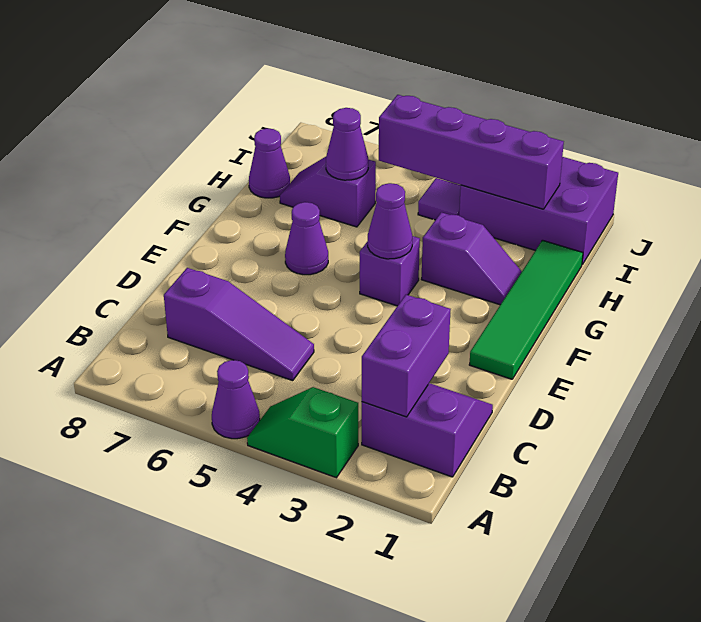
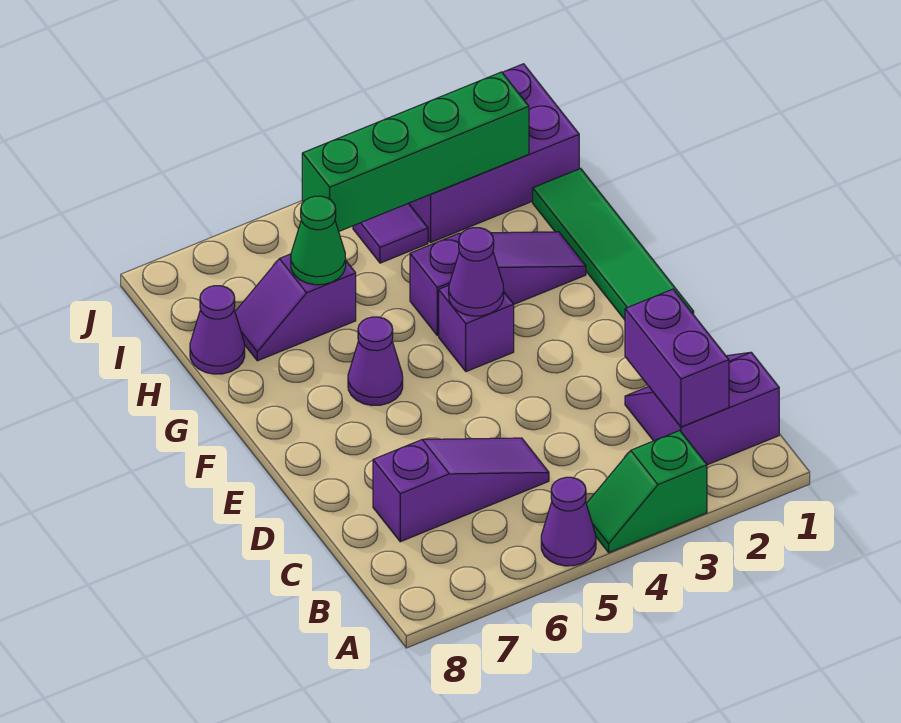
purple slope G2:G3 level 1 top 3 -> purple slope G2:G4 level 1 top 4
purple cone H6 level 2 -> green cone H6 level 2
purple brick I2:I5 level 2 -> green brick I2:I5 level 2

